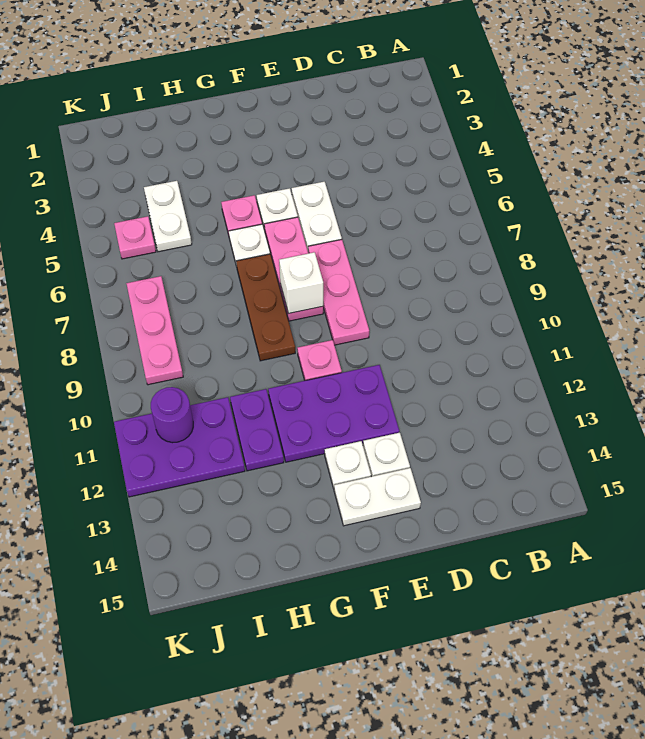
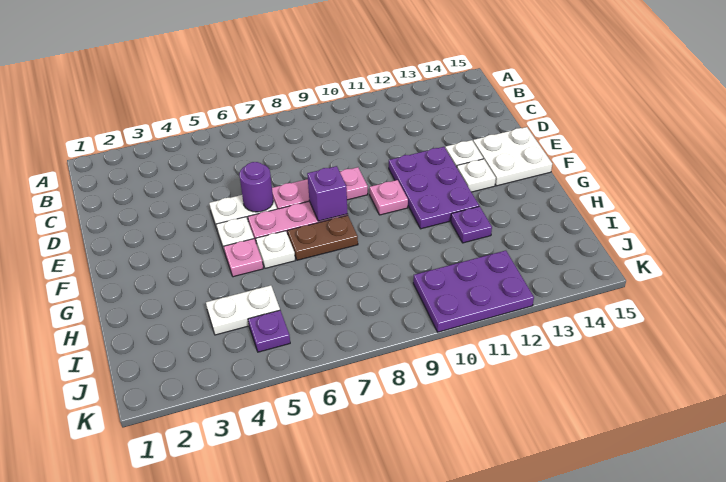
white plate E14:F14 level 1 -> white plate E14:F15 level 1
white brick F8 level 2 -> purple brick F8 level 2
brown plate G7:G9 level 1 -> brown plate G7:G8 level 1
purple plate H11:H12 level 1 -> purple plate H12 level 1
purple plate I11:K12 level 1 -> purple plate J10:K12 level 1
pink plate J5 level 1 -> purple plate J5 level 1
pink plate J7:J9 level 1 -> none
purple round brick J11 level 2 -> purple round brick E6 level 2

